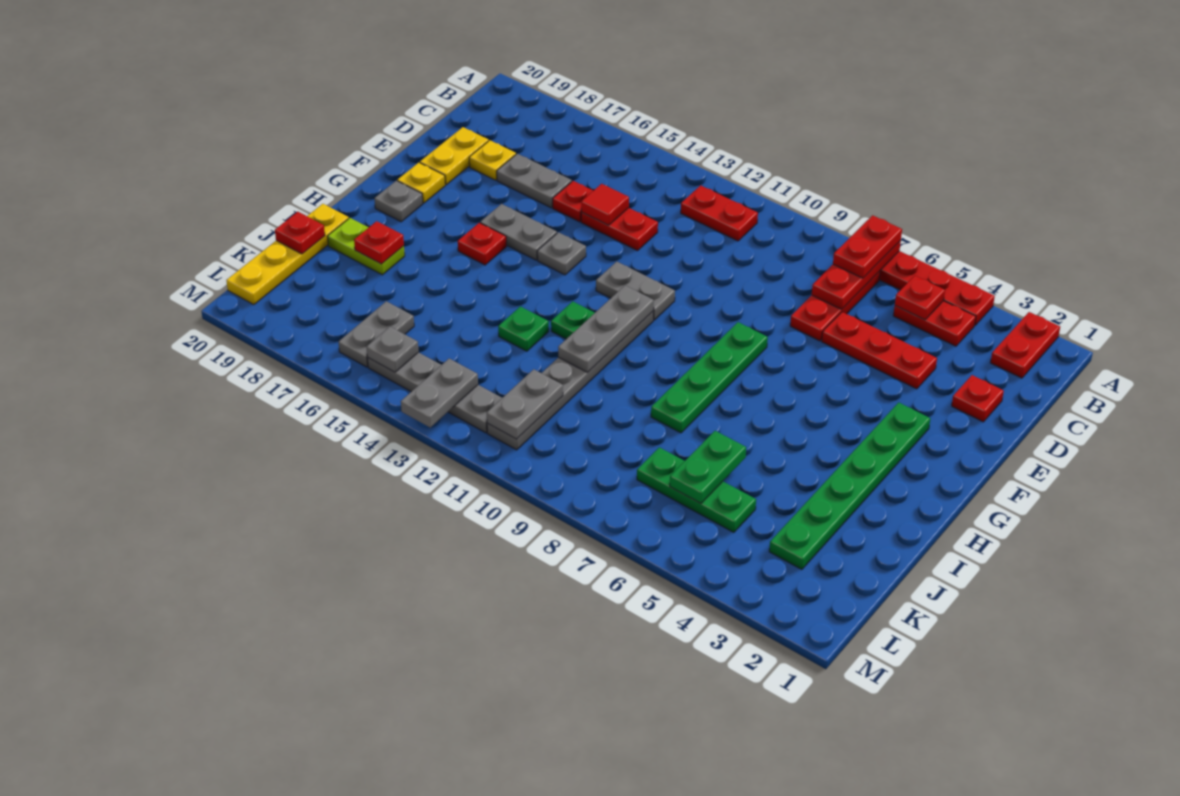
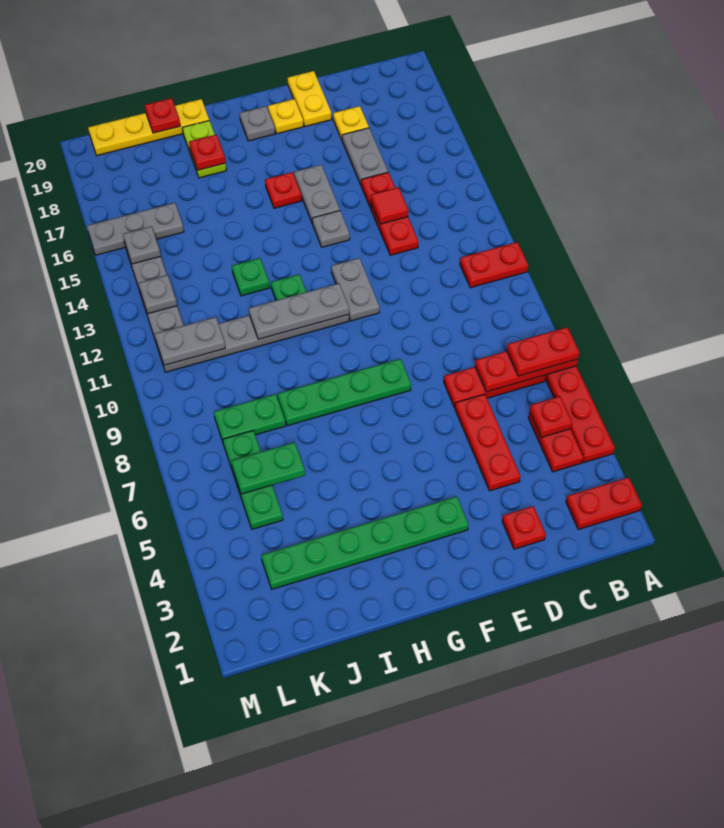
red plate B11:B12 level 1 -> red plate A11:B11 level 1
yellow plate D19:E19 level 1 -> yellow plate E19:E20 level 1
none -> green plate J8:K8 level 1
grey plate K16:L16 level 1 -> grey plate K16:M16 level 1
grey plate L13:M13 level 2 -> grey plate L13 level 2

